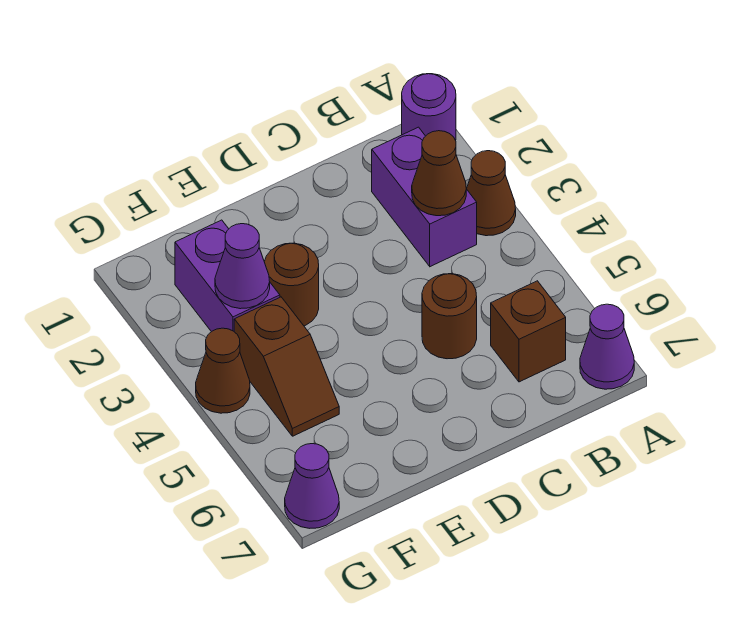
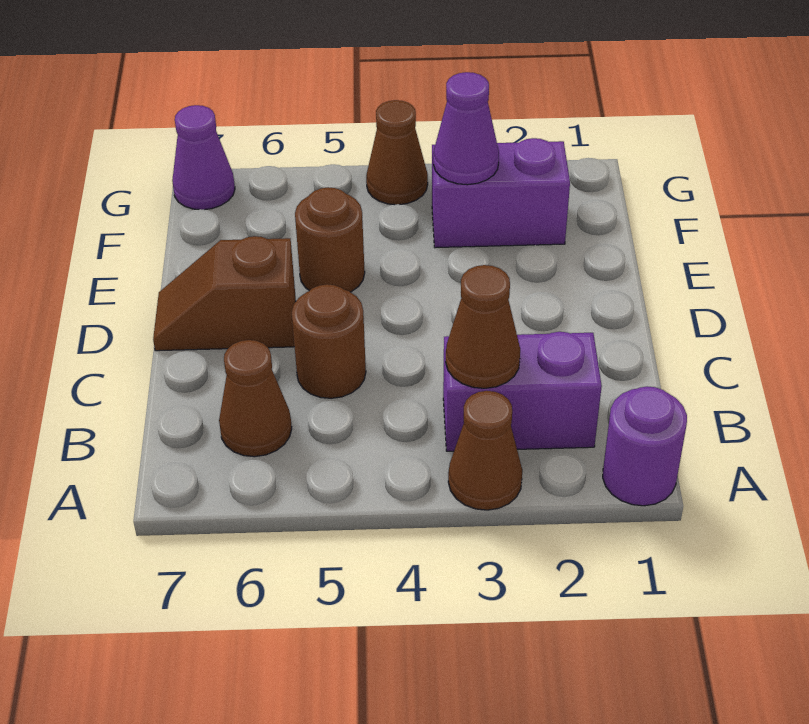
purple cone A7 level 1 -> none
brown brick B6 level 1 -> brown cone B6 level 1
brown round brick E3 level 1 -> brown round brick E5 level 1
brown slope F4:F5 level 1 top 4 -> brown slope D6:D7 level 1 top 6

